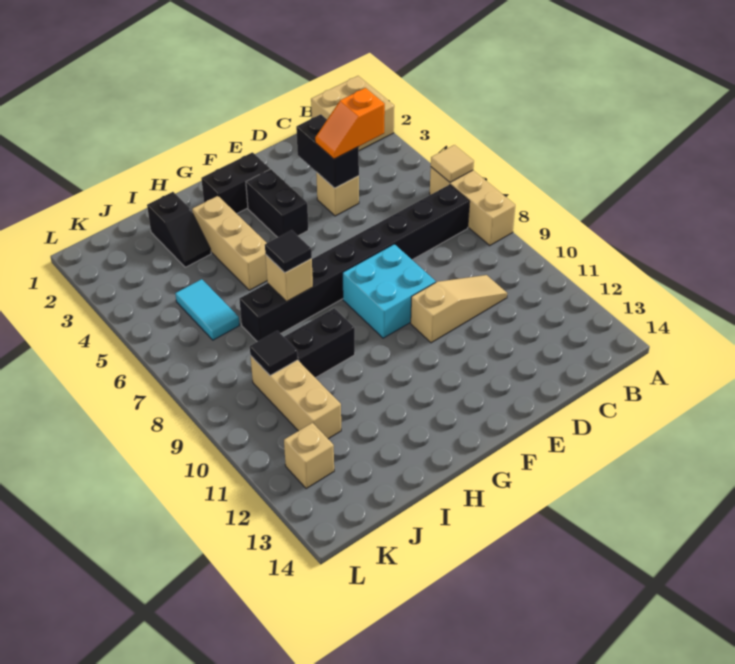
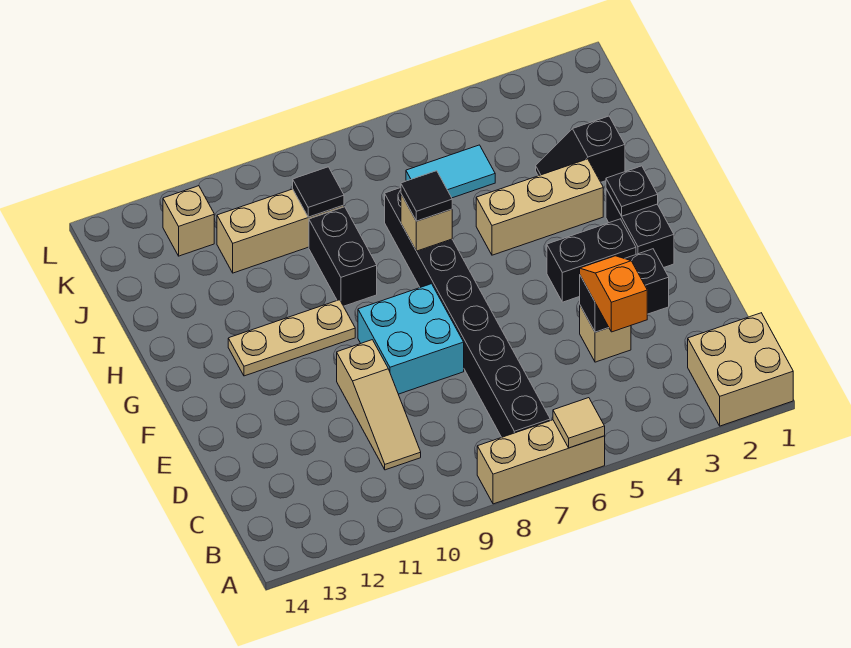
none -> black plate G2 level 2
none -> tan plate G10:G12 level 1

